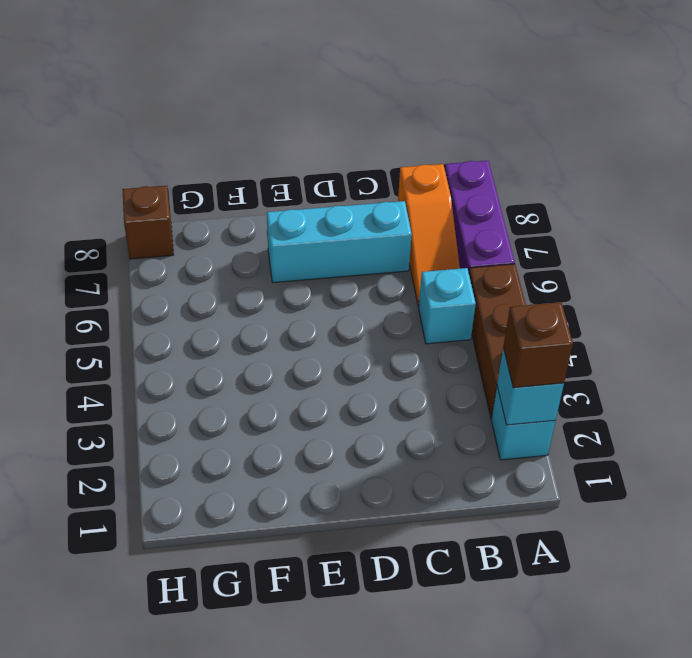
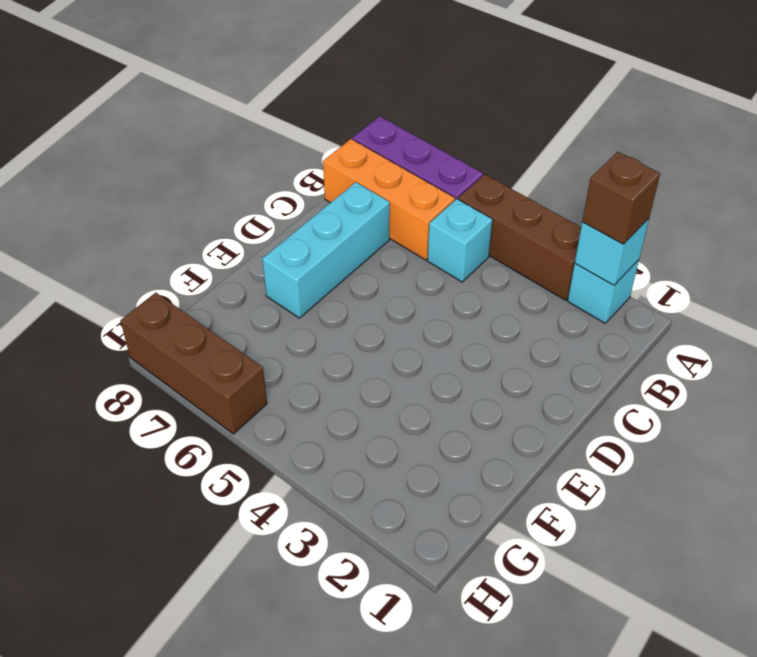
orange slope B6:B8 level 1 top 8 -> orange brick B6:B8 level 1
brown brick H8 level 1 -> brown brick H6:H8 level 1

